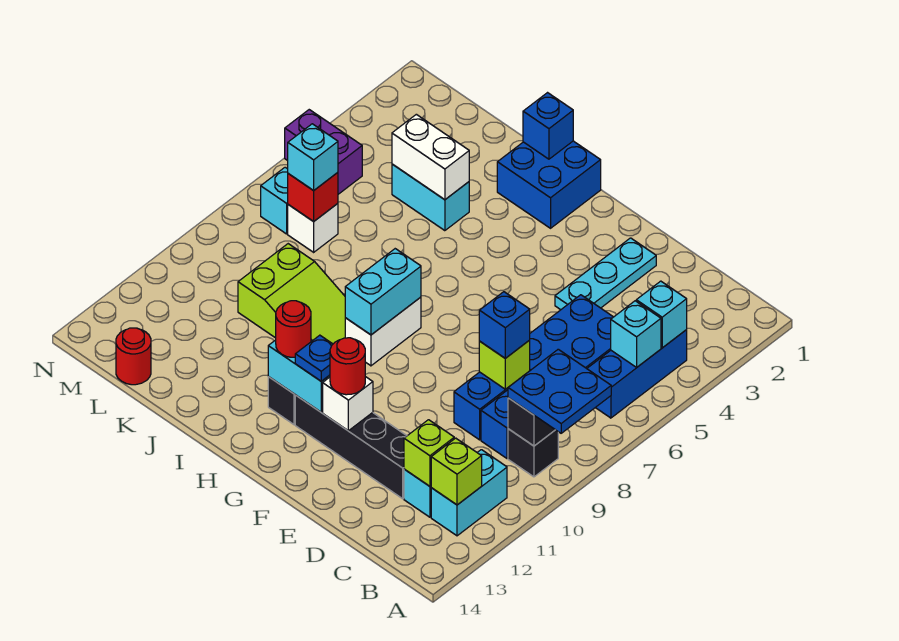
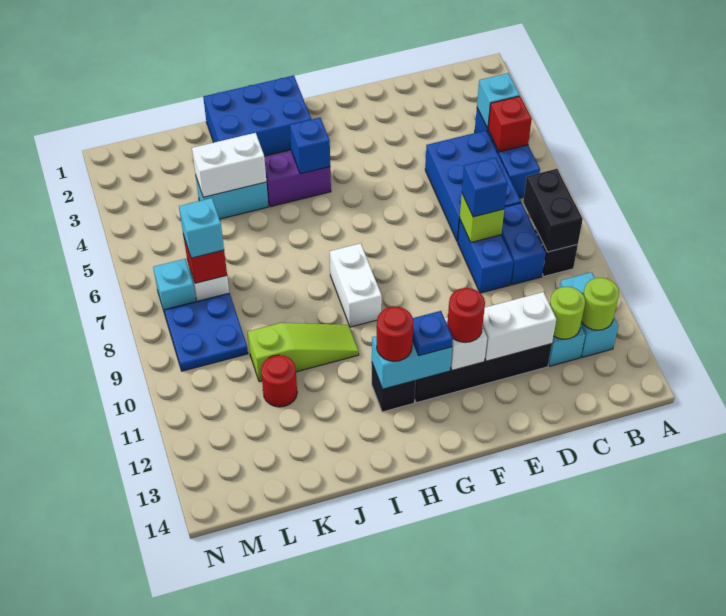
blue plate A8:B9 level 3 -> blue plate L8:M9 level 1
cyan brick B5 level 2 -> red brick B5 level 2
lime brick B12 level 2 -> lime round brick B12 level 2
lime brick C12 level 2 -> lime round brick C12 level 2
none -> white brick D12:E12 level 2
cyan plate E2:E4 level 1 -> none
blue brick H1:I2 level 1 -> blue brick H1:J2 level 1
cyan brick H8:H9 level 2 -> none
blue brick I1 level 2 -> blue brick H4 level 2
lime slope I9:K10 level 1 top K -> lime slope I10:K10 level 1 top K
red round brick L14 level 1 -> red round brick K11 level 1
purple brick M5:N5 level 1 -> purple brick H4:I4 level 1

